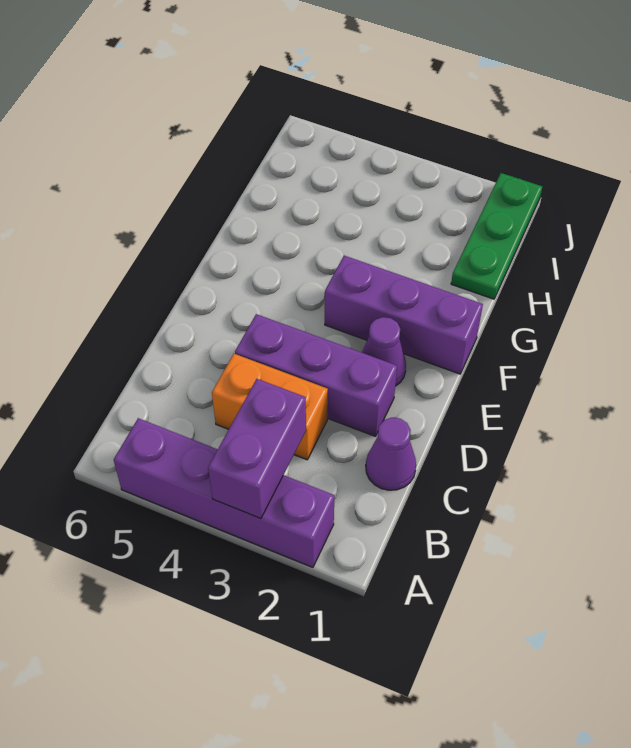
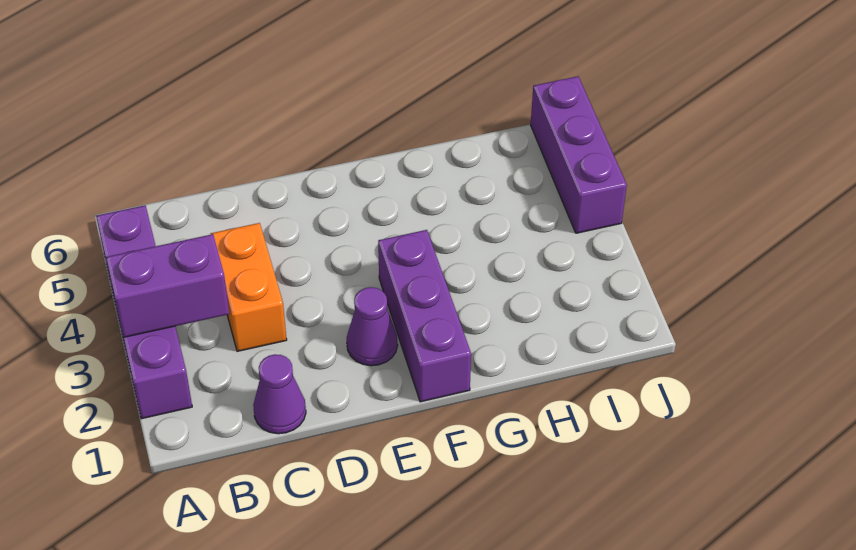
purple brick D2:D4 level 1 -> purple brick J4:J6 level 1
green plate H1:J1 level 1 -> none

